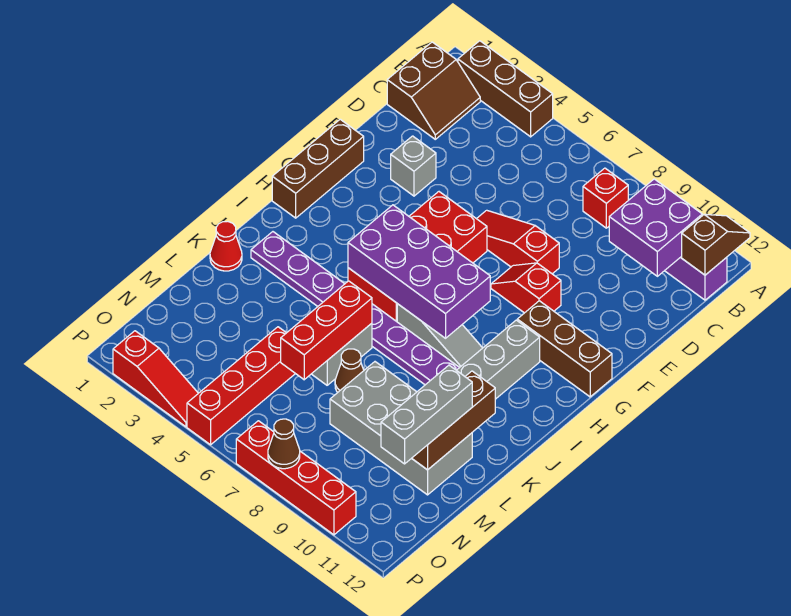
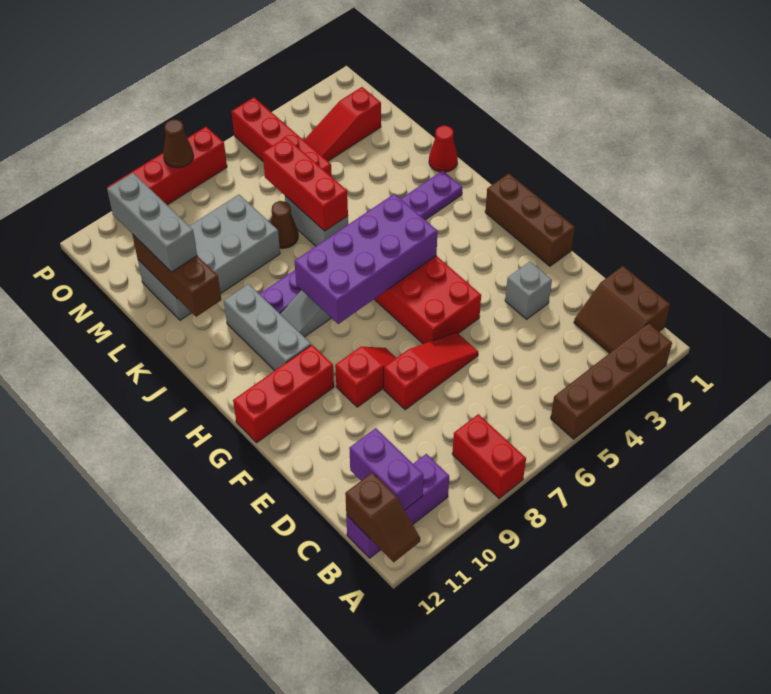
brown brick A2:A4 level 1 -> brown brick A2:A5 level 1
red brick B8 level 1 -> red brick A8:B8 level 1
purple brick B10:C11 level 2 -> purple brick B11:C11 level 2
brown brick G10:G12 level 1 -> red brick G10:G12 level 1
red slope P2:P4 level 1 top 2 -> red slope N2:N4 level 1 top 2

